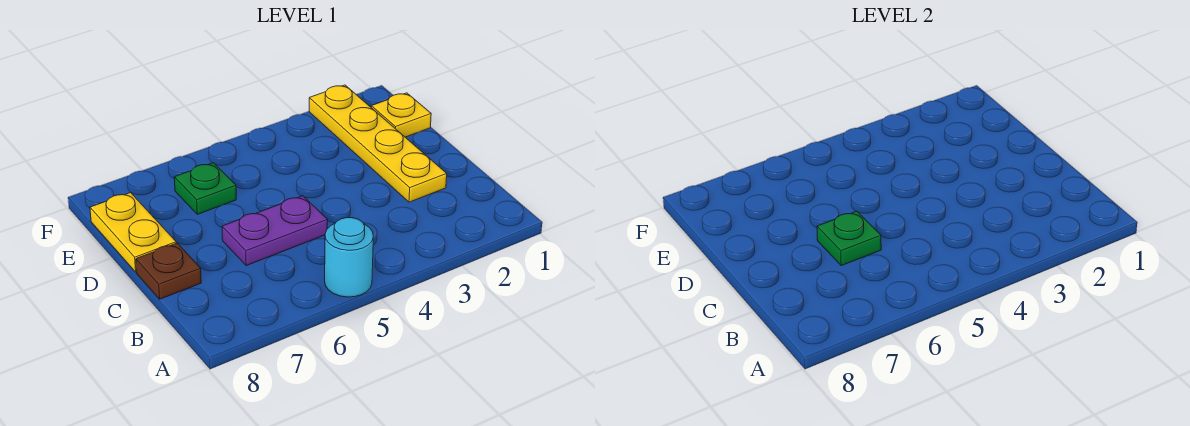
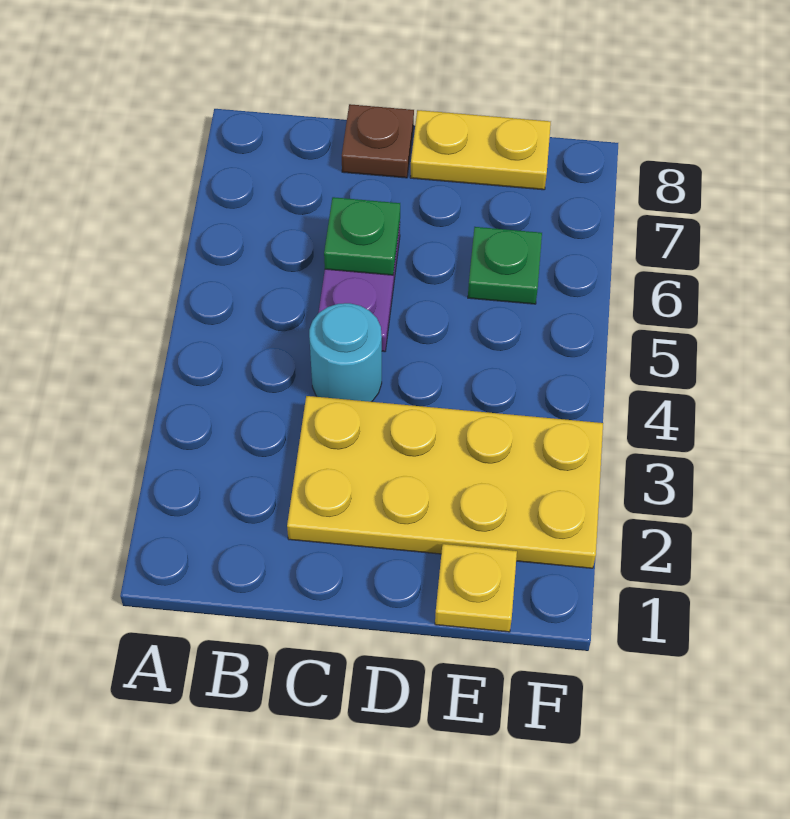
cyan round brick A5 level 1 -> cyan round brick C4 level 1
yellow plate C2:F2 level 1 -> yellow plate C2:F3 level 1

